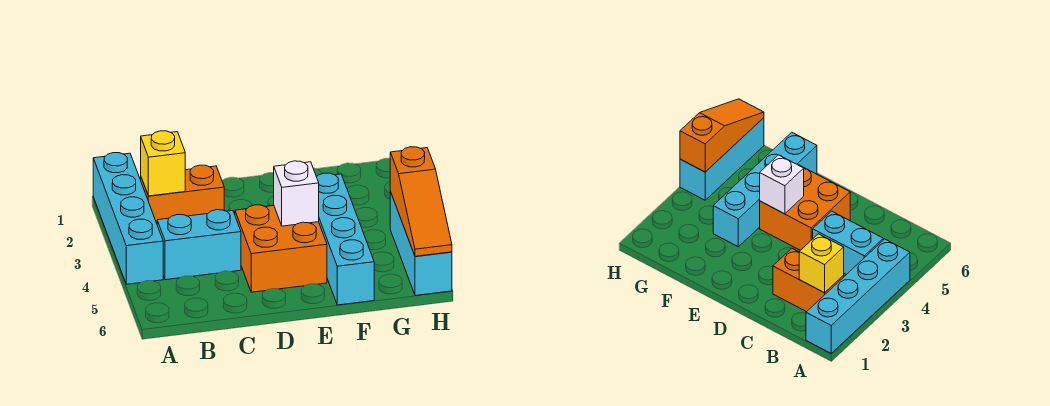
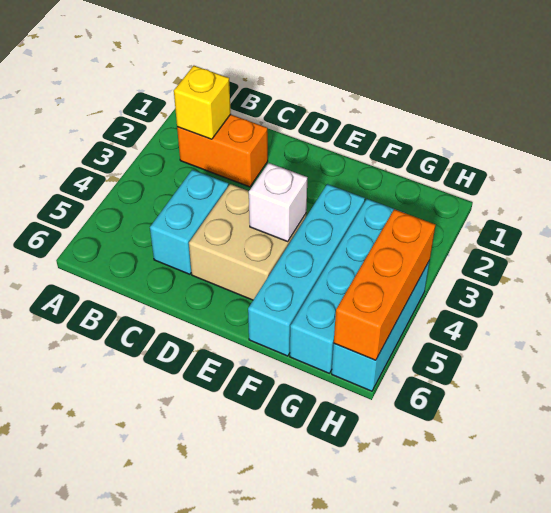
cyan brick A1:A4 level 1 -> cyan brick G3:G6 level 1
cyan brick B4:C4 level 1 -> cyan brick C4:C5 level 1
orange brick D4:E5 level 1 -> tan brick D4:E5 level 1
orange slope H4:H6 level 2 top 4 -> orange brick H4:H6 level 2

